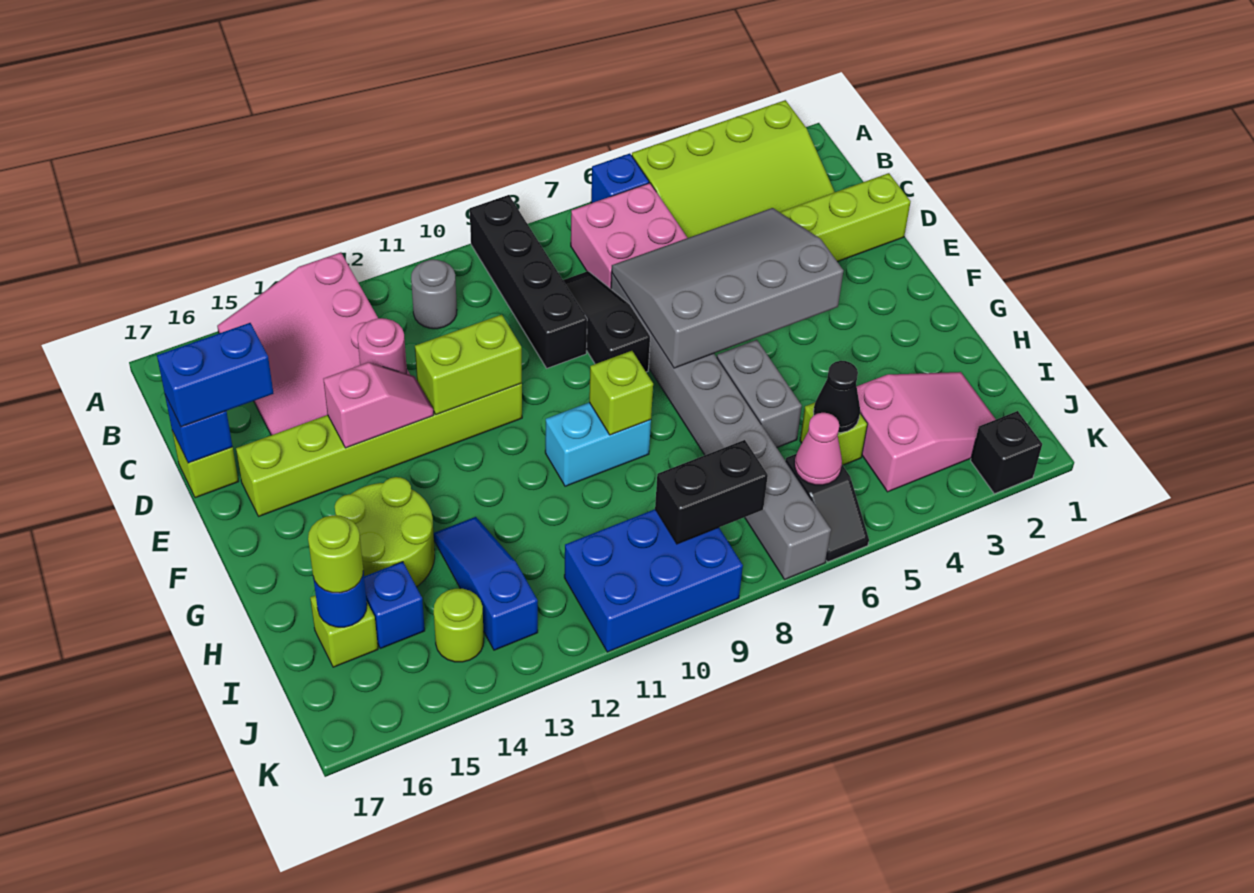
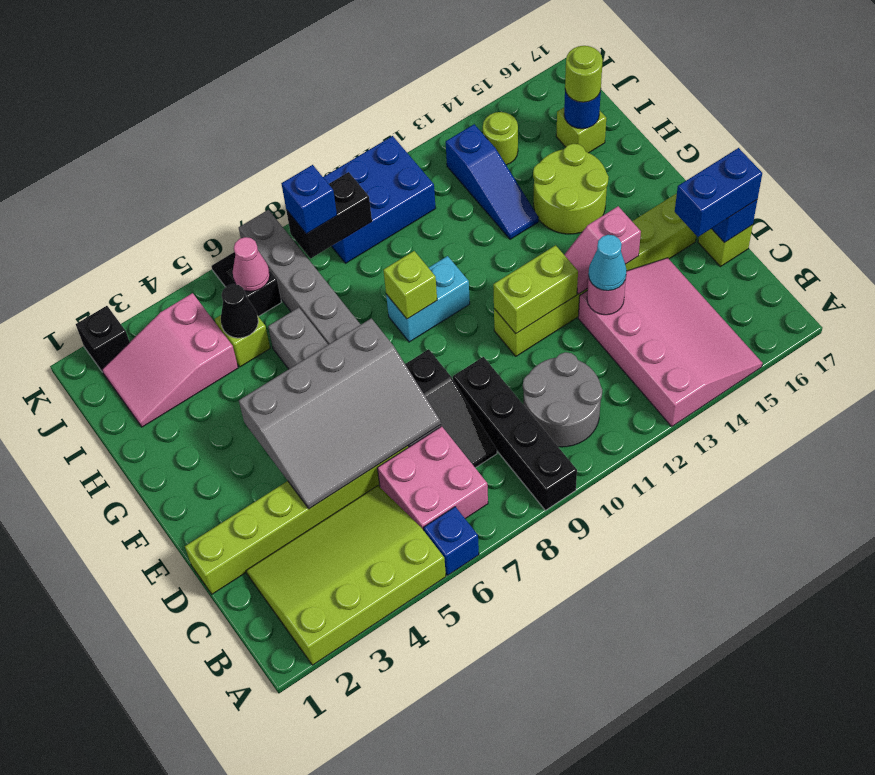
grey round brick B11 level 1 -> grey round brick B10:C11 level 1
none -> cyan cone D13 level 3
blue brick I15 level 1 -> blue brick J8 level 3

